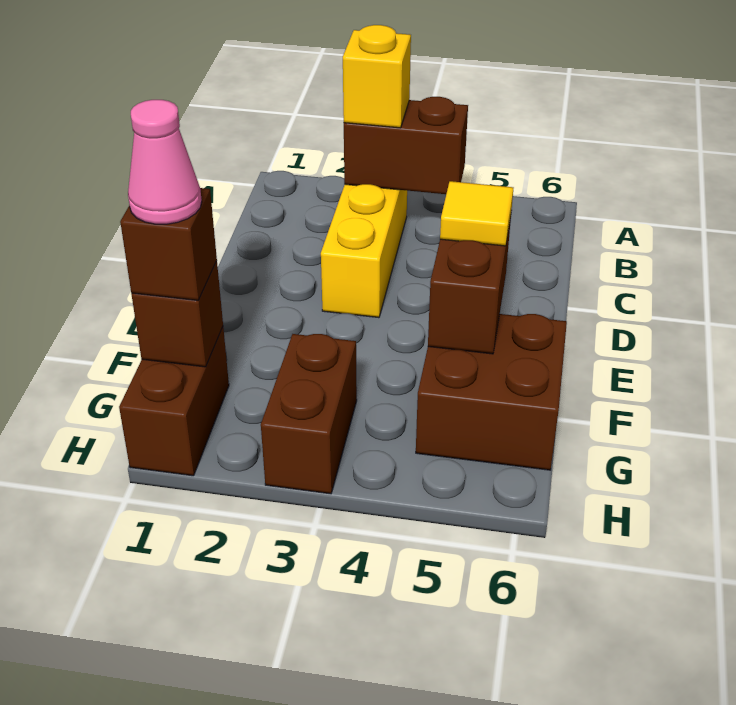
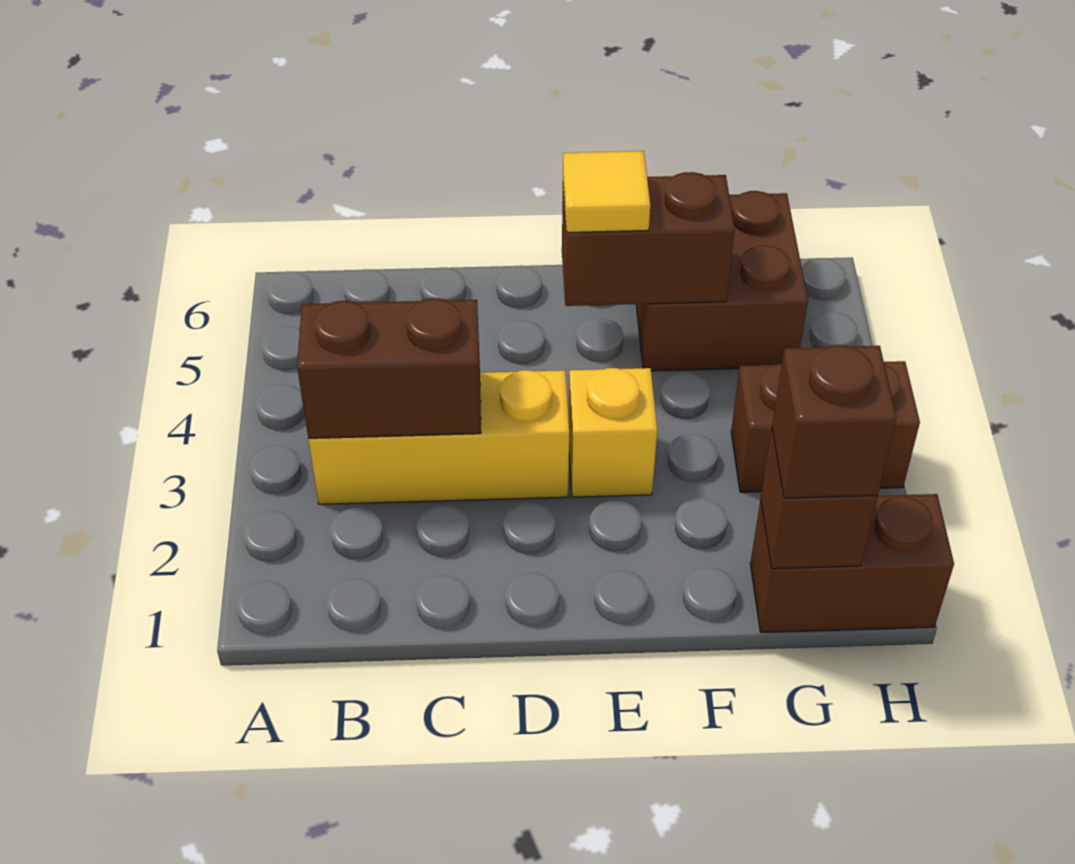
brown brick B3:B4 level 2 -> brown brick B3:C3 level 2
yellow brick B3 level 3 -> yellow brick E3 level 1
pink cone G1 level 4 -> none

